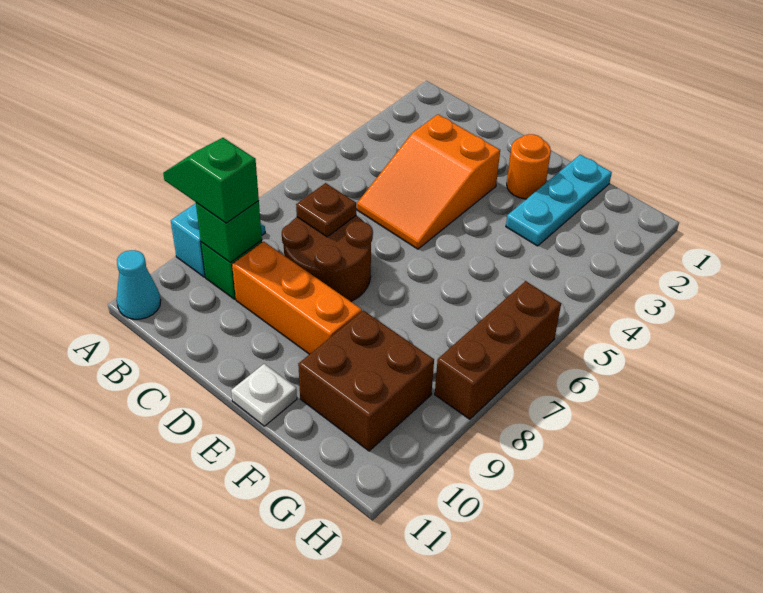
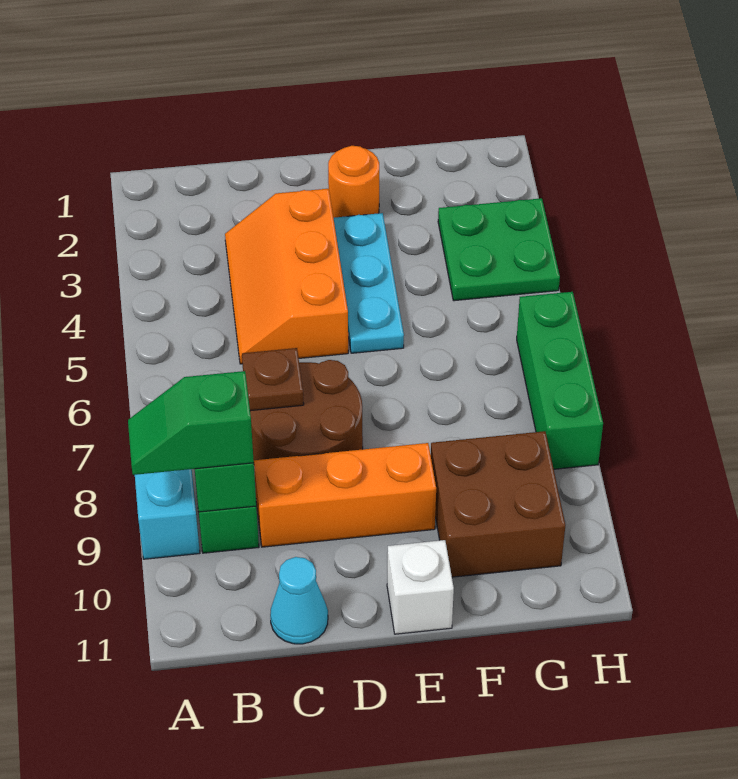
cyan cone A11 level 1 -> cyan cone C11 level 1
orange slope C3:D5 level 1 top 3 -> orange slope C3:D5 level 1 top D
white plate E11 level 1 -> white brick E11 level 1
cyan plate F1:F3 level 1 -> cyan plate E3:E5 level 1
none -> green plate G3:H4 level 1
brown brick H6:H8 level 1 -> green brick H6:H8 level 1

